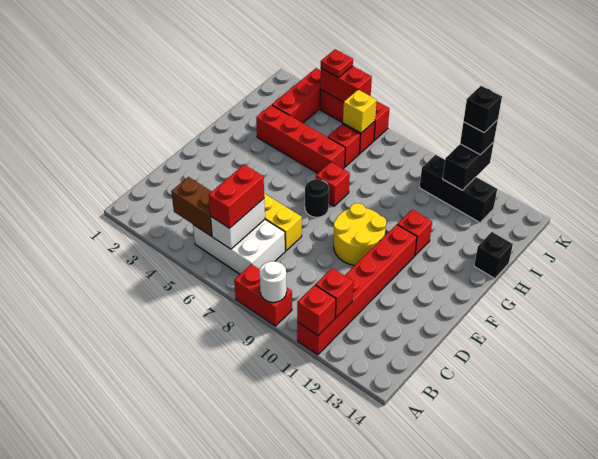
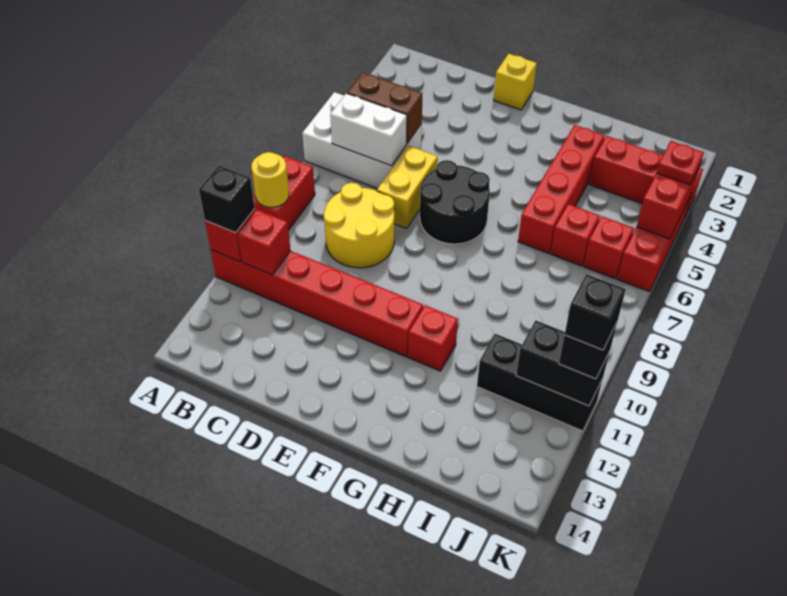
white round brick A9 level 2 -> yellow round brick A9 level 2
brown brick B4:B5 level 2 -> brown brick B5:C5 level 2
white brick B5:C7 level 1 -> white brick A5:C6 level 1
red brick B6:C6 level 3 -> none
yellow round brick E9:F10 level 1 -> yellow round brick C8:D9 level 1
black round brick F7 level 1 -> black round brick E6:F7 level 1
red brick G7 level 1 -> none
black brick H14 level 1 -> black brick A11 level 3
yellow brick J6 level 2 -> yellow brick E1 level 1
black brick J10:J12 level 1 -> black brick I11:K11 level 1

